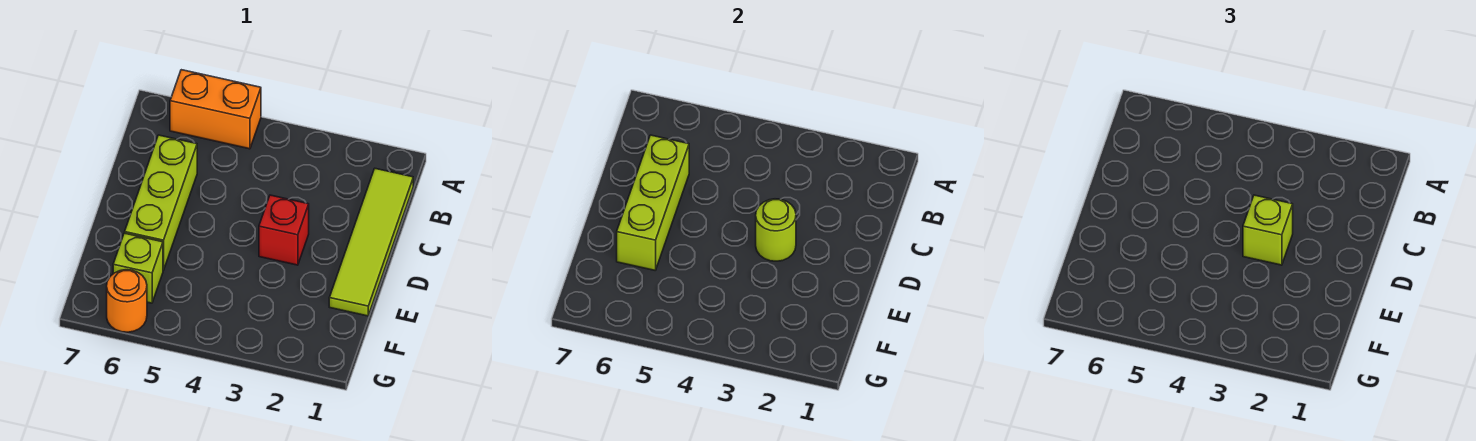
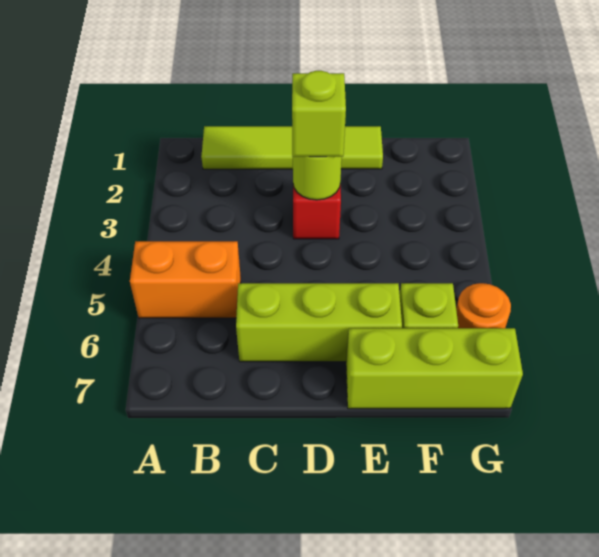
orange brick A5:A6 level 1 -> orange brick A5:B5 level 1
lime brick C6:E6 level 2 -> lime brick E7:G7 level 1

